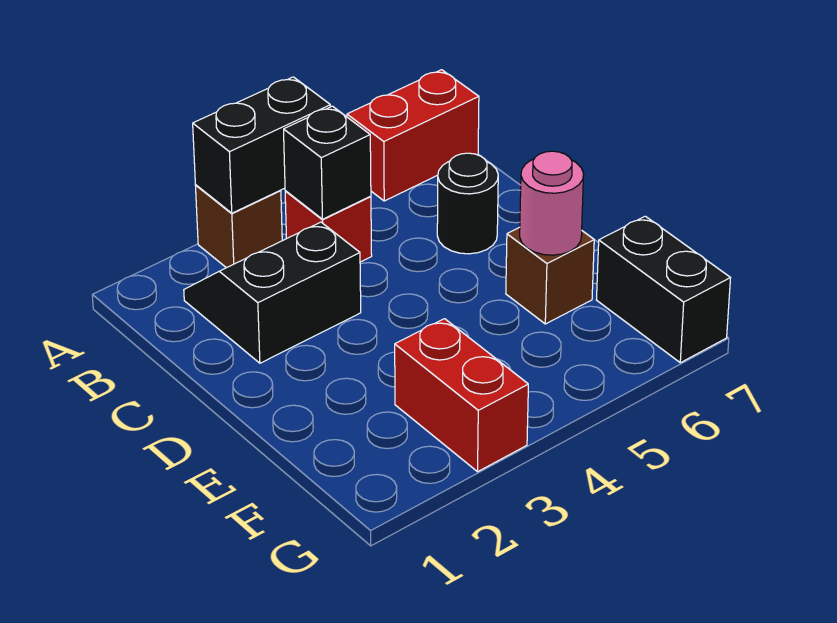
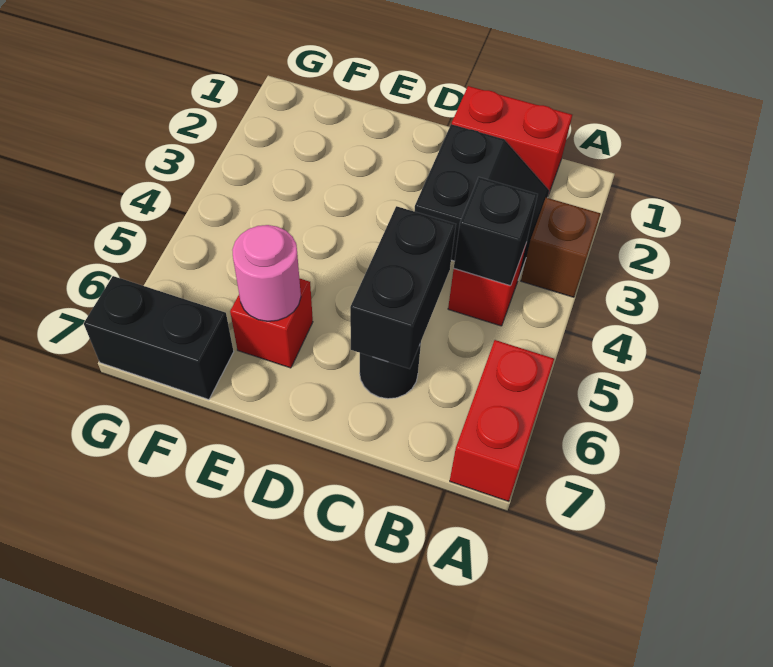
black brick A3:A4 level 2 -> black brick C5:C6 level 2
brown brick E6 level 1 -> red brick E6 level 1
red brick F3:G3 level 1 -> red brick B1:C1 level 1

